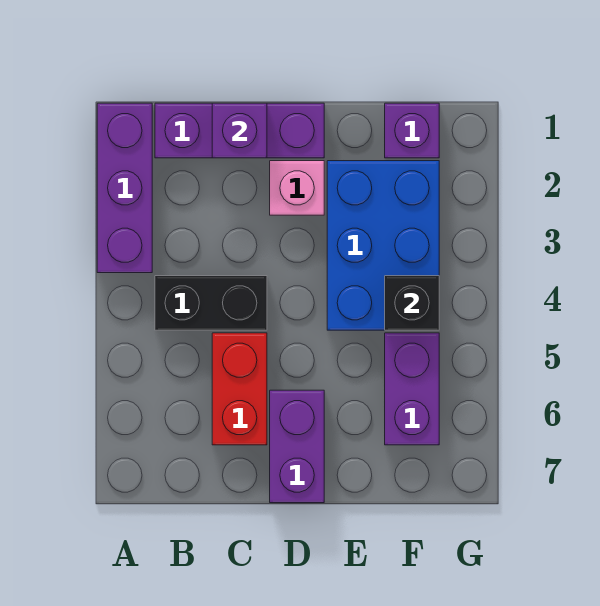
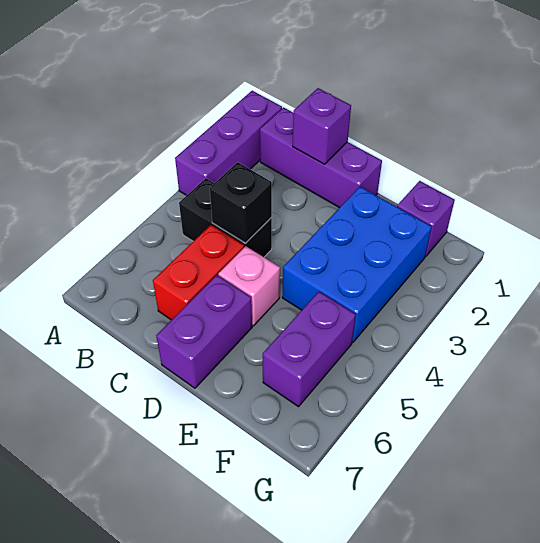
pink brick D2 level 1 -> pink brick D5 level 1
black brick F4 level 2 -> black brick C4 level 2

